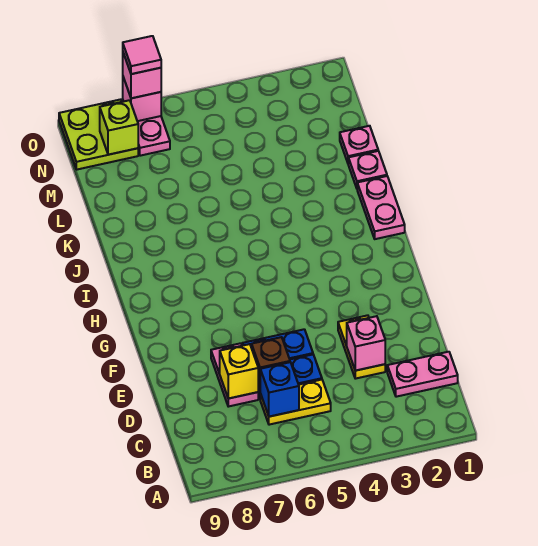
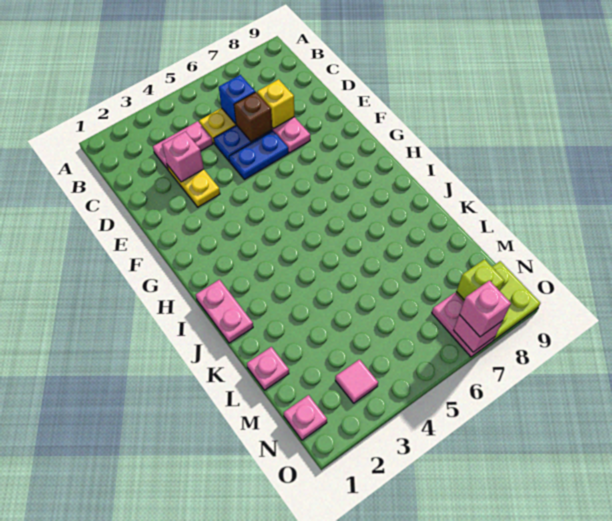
pink plate C1:C2 level 1 -> pink plate C3:C4 level 1
pink plate K1 level 1 -> pink plate N1 level 1
pink tile O7 level 4 -> pink tile N3 level 1

